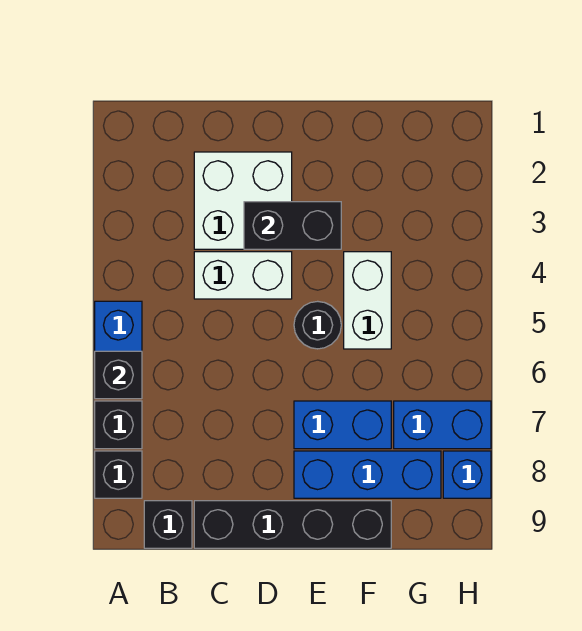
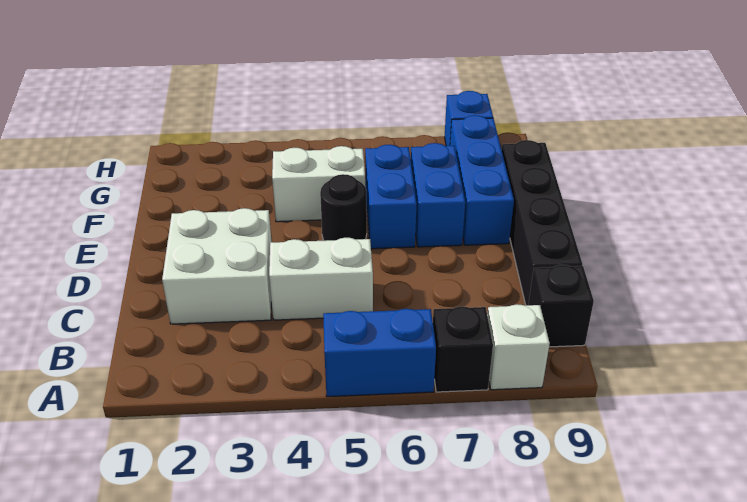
black brick A6 level 2 -> none
black brick A8 level 1 -> white brick A8 level 1
white brick C4:D4 level 1 -> white brick C4:C5 level 1
black brick D3:E3 level 2 -> none
blue brick G7:H7 level 1 -> blue brick E6:F6 level 1

